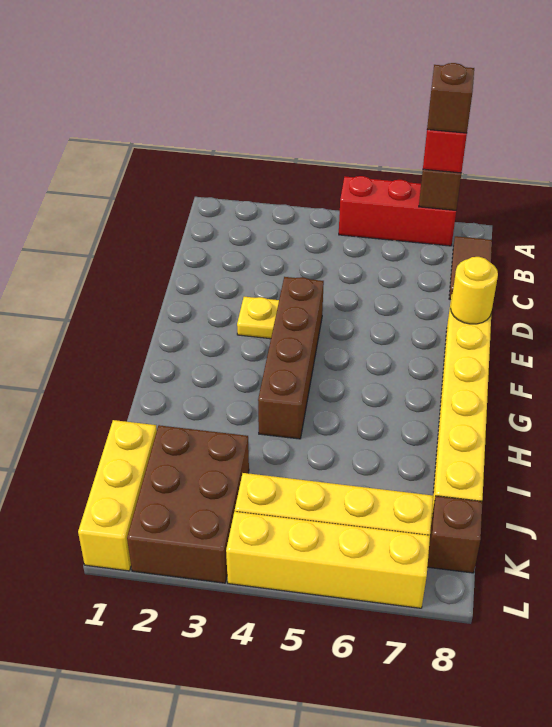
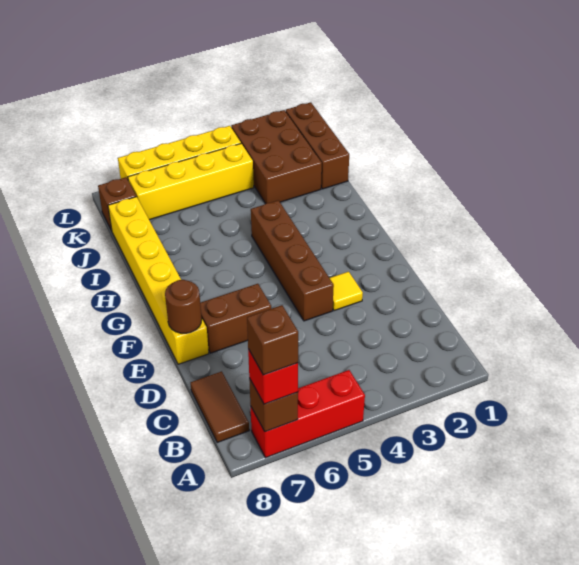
yellow plate E3 level 1 -> yellow tile E3 level 1
none -> brown brick E6:E7 level 1
yellow round brick E8 level 2 -> brown round brick E8 level 2
yellow brick J1:L1 level 1 -> brown brick J1:L1 level 1

